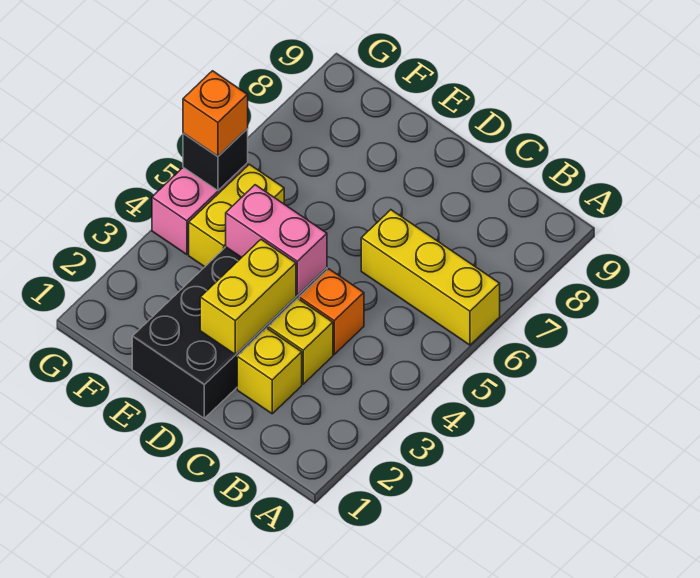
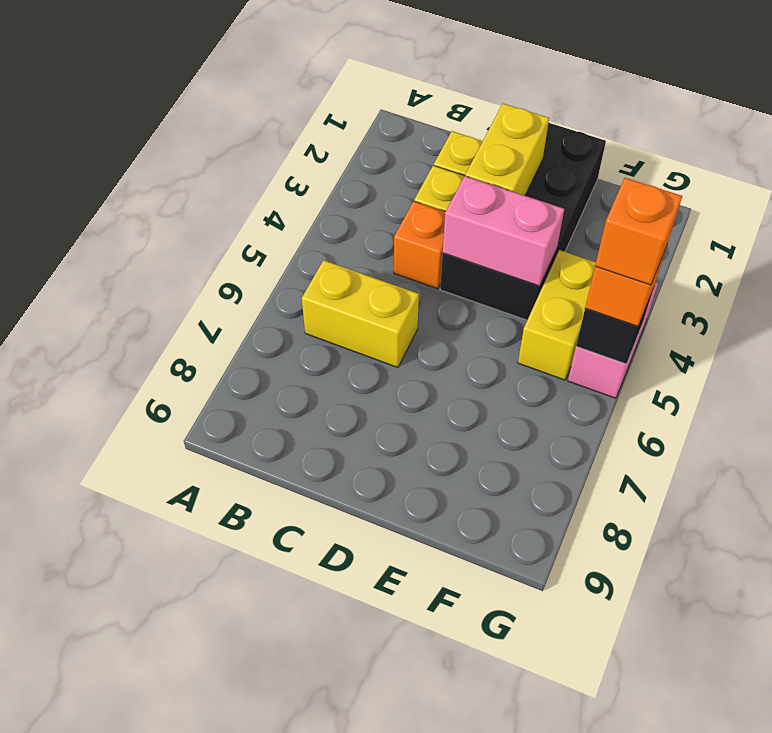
yellow brick A6:C6 level 1 -> yellow brick B6:C6 level 1
none -> orange brick G5 level 4

